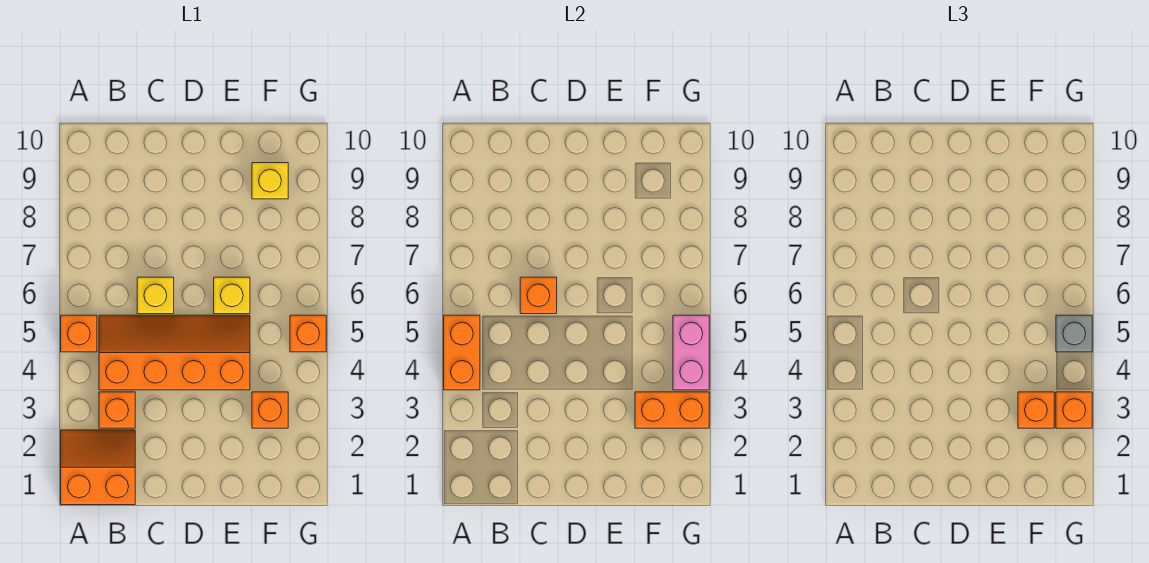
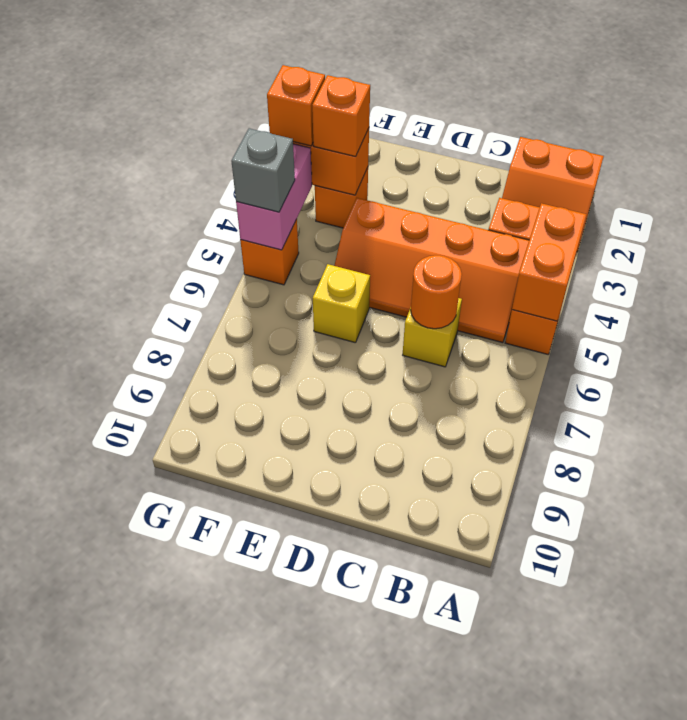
orange brick C6 level 2 -> orange round brick C6 level 2
yellow brick F9 level 1 -> none

